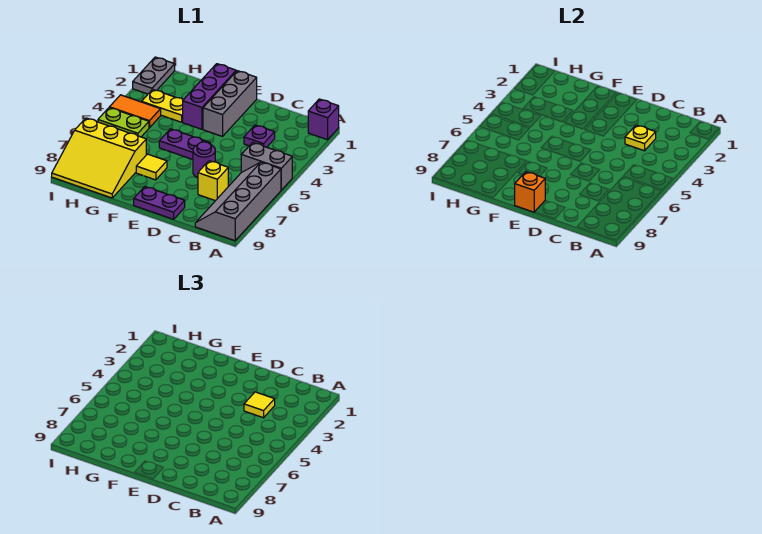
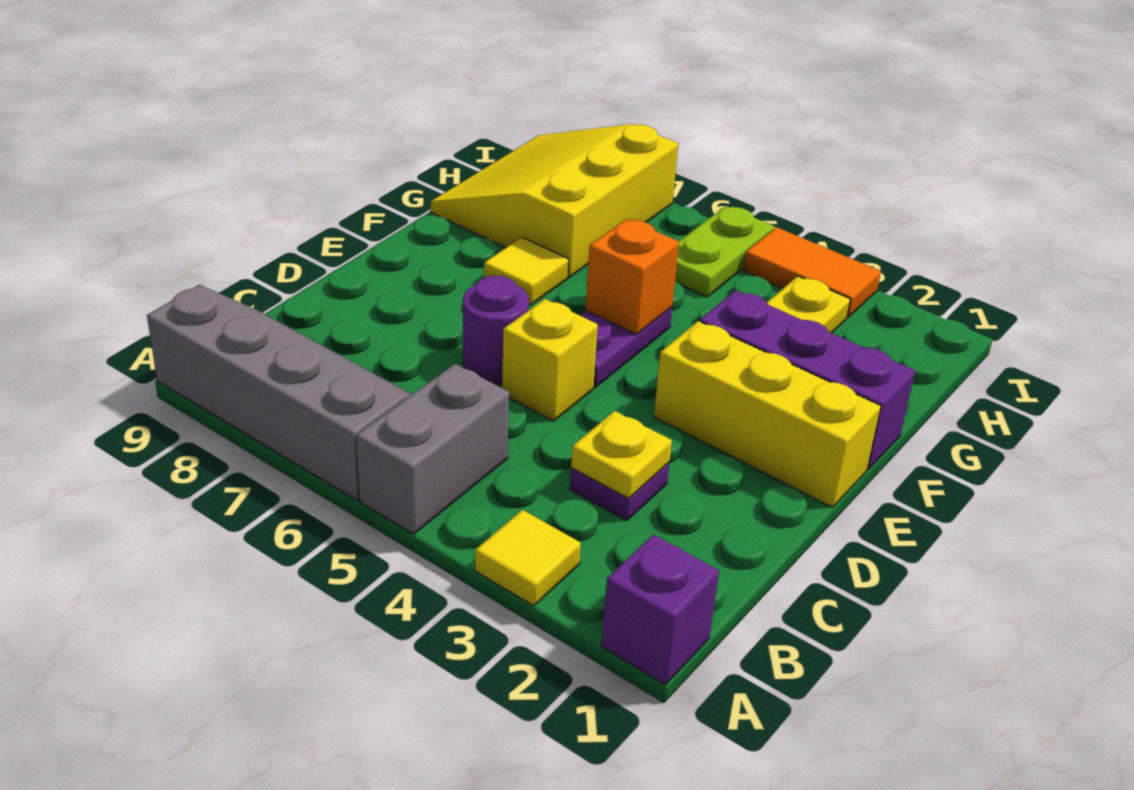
yellow tile C3 level 3 -> yellow tile A3 level 1
yellow brick C7 level 1 -> yellow brick D5 level 1
purple plate D9:E9 level 1 -> none
grey brick E1:E3 level 1 -> yellow brick E1:E3 level 1
orange brick E9 level 2 -> orange brick F5 level 2
orange tile H4:I4 level 1 -> orange tile I3:I4 level 1
grey plate I1:I2 level 1 -> none

